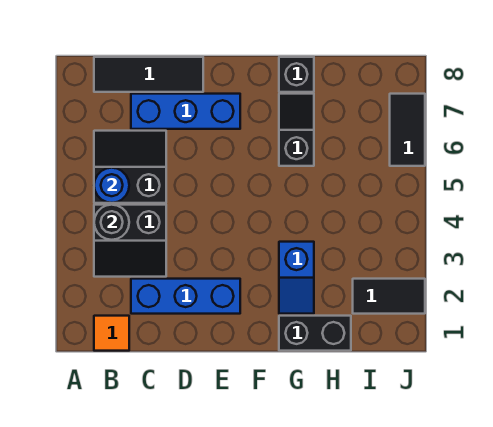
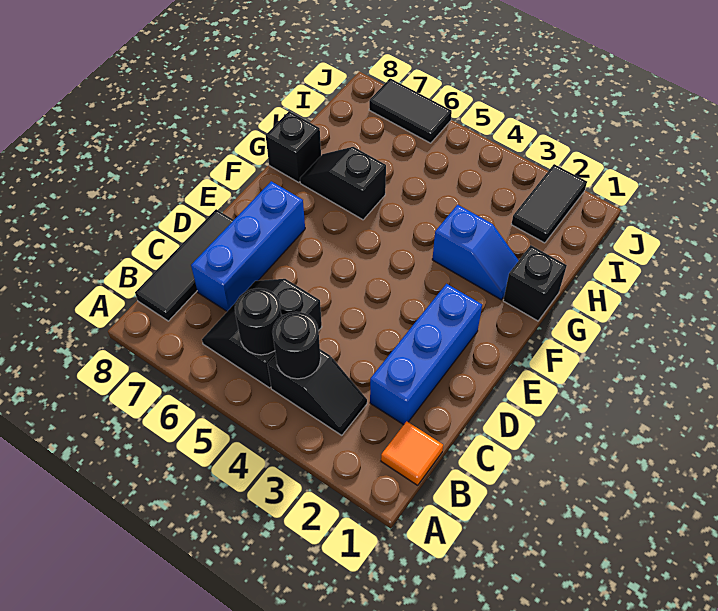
black slope B3:C4 level 1 top 4 -> black slope B3:B4 level 1 top 4
blue round brick B5 level 2 -> black round brick B5 level 2
black brick G1:H1 level 1 -> black brick G1 level 1

